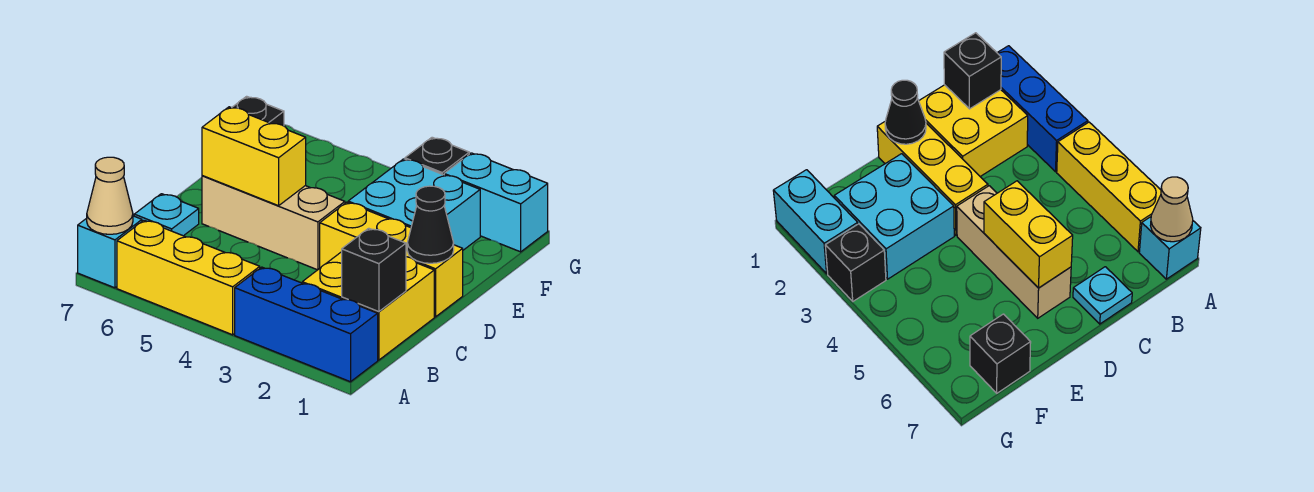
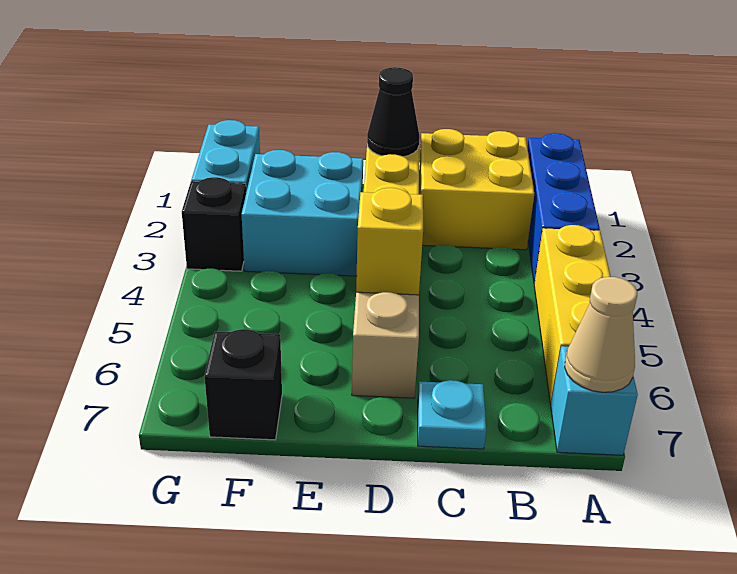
black brick B1 level 2 -> none
yellow brick D5:D6 level 2 -> yellow brick D5 level 2

